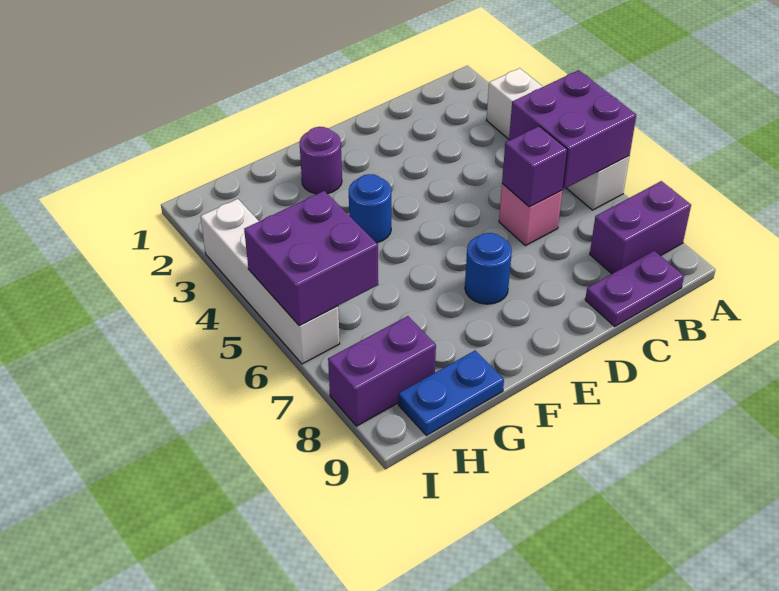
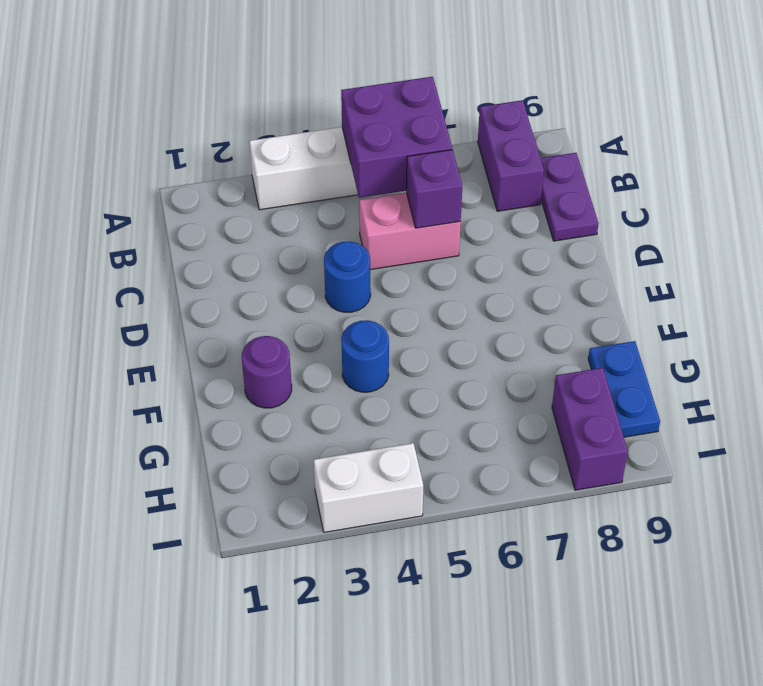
pink brick C6 level 1 -> pink brick C5:C6 level 1
blue round brick E7 level 1 -> blue round brick D4 level 1
purple brick H5:I6 level 2 -> none
white brick I3:I6 level 1 -> white brick I3:I4 level 1

